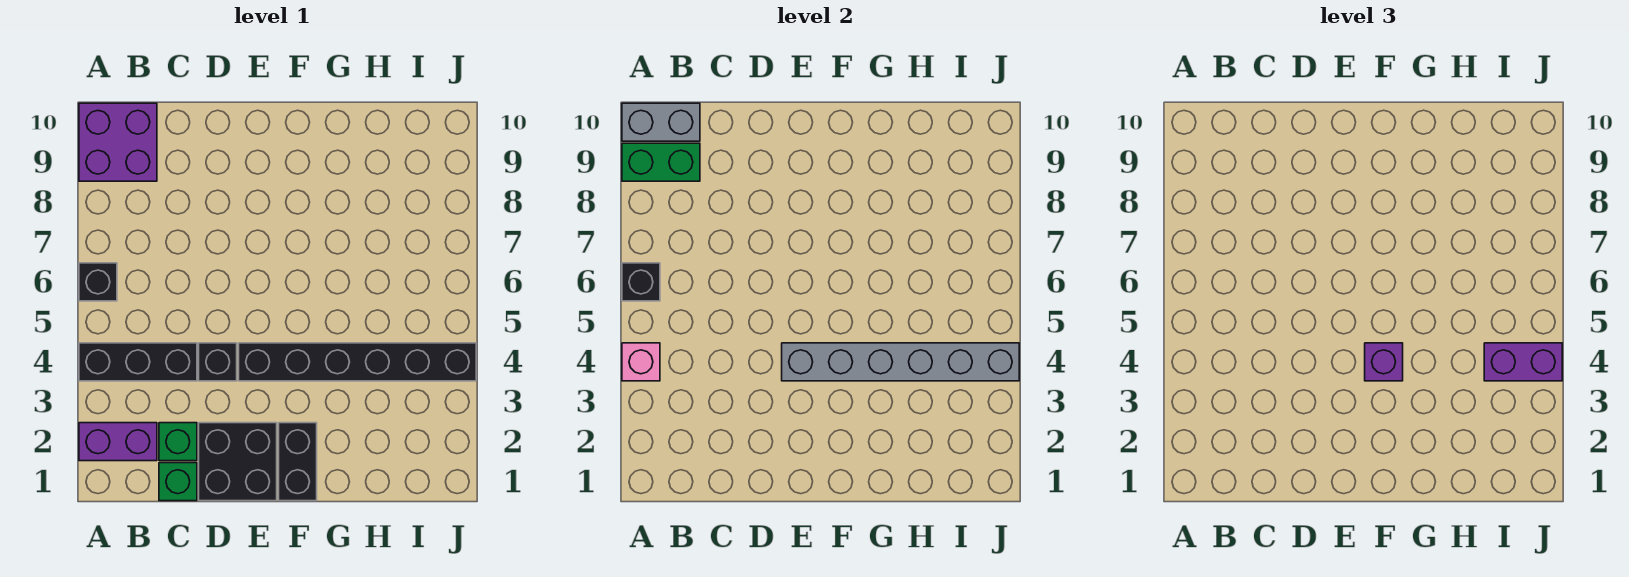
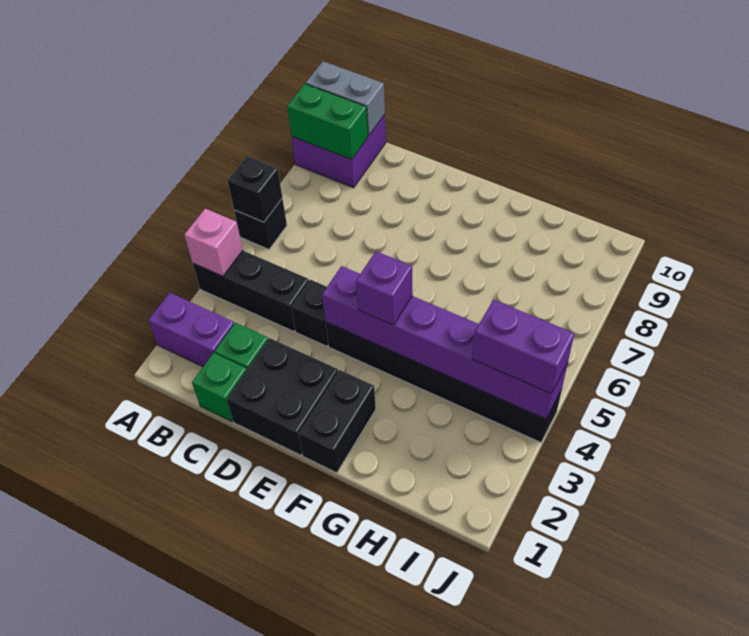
grey brick E4:J4 level 2 -> purple brick E4:J4 level 2

